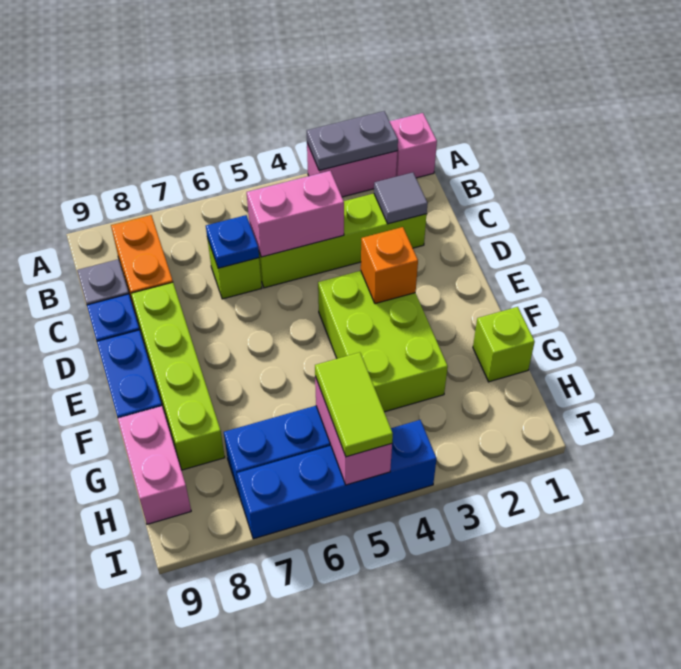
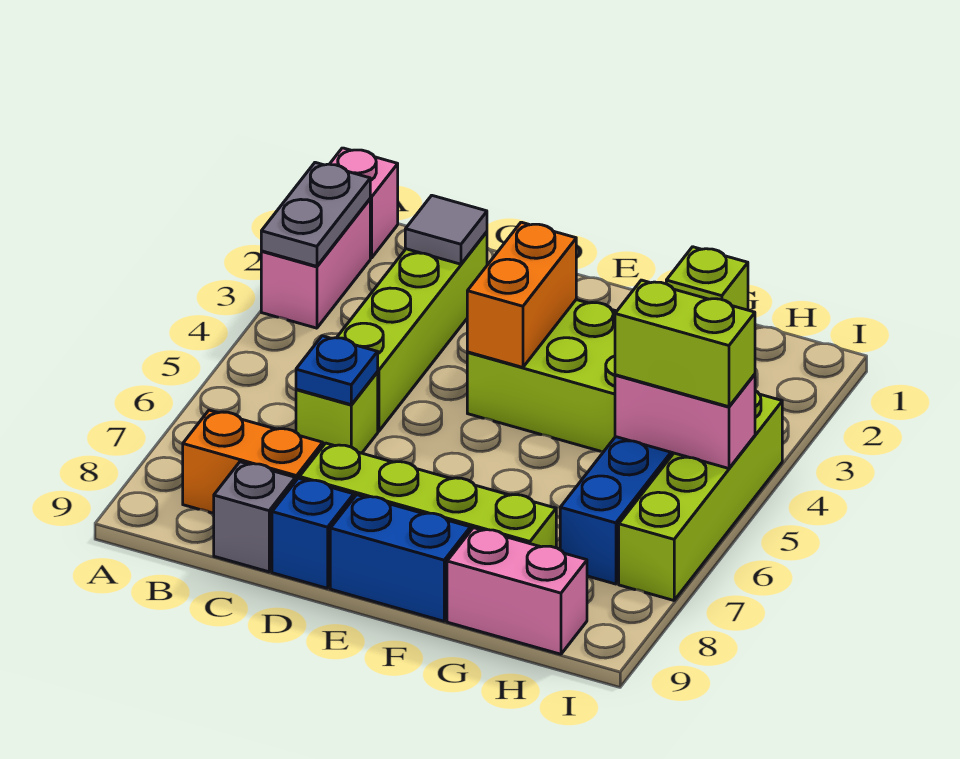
pink brick C4:C5 level 2 -> none
orange brick E3 level 2 -> orange brick E3:E4 level 2
lime tile H5:I5 level 3 -> lime brick H5:I5 level 3
blue brick I4:I7 level 1 -> lime brick I4:I7 level 1

